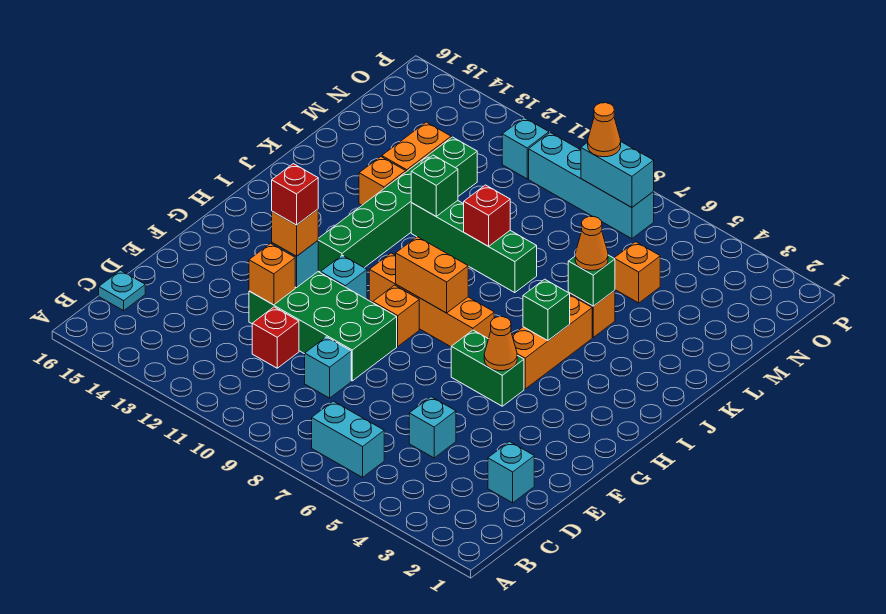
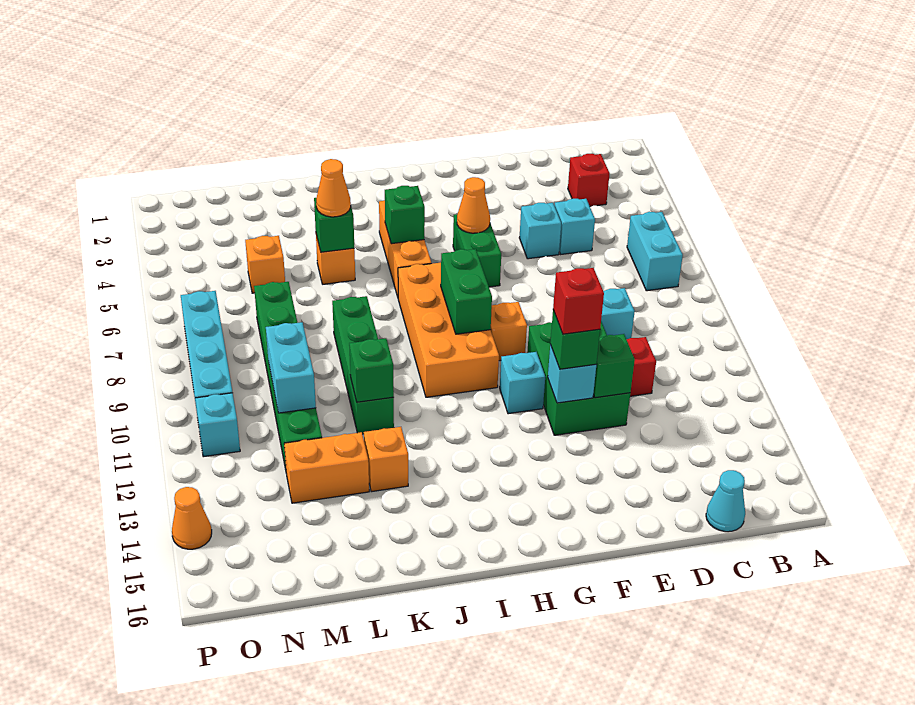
cyan plate C16 level 1 -> cyan cone C16 level 1
cyan brick D2 level 1 -> cyan brick E5 level 1
green brick E9:F12 level 1 -> green brick E10:F12 level 1
orange brick E12 level 2 -> green brick E12 level 2
orange brick F12 level 3 -> green brick F12 level 3
orange brick H5:J5 level 1 -> orange brick I4:I6 level 1
orange brick H7:H10 level 1 -> orange brick H7:I10 level 1
orange brick H8:H9 level 2 -> green brick H8:H9 level 2
green brick H12:M12 level 1 -> green brick M7:M12 level 1
red brick K9 level 2 -> red brick C3 level 1
cyan brick O7:O8 level 2 -> cyan brick M10:M11 level 2
orange cone O8 level 3 -> orange cone P14 level 1

